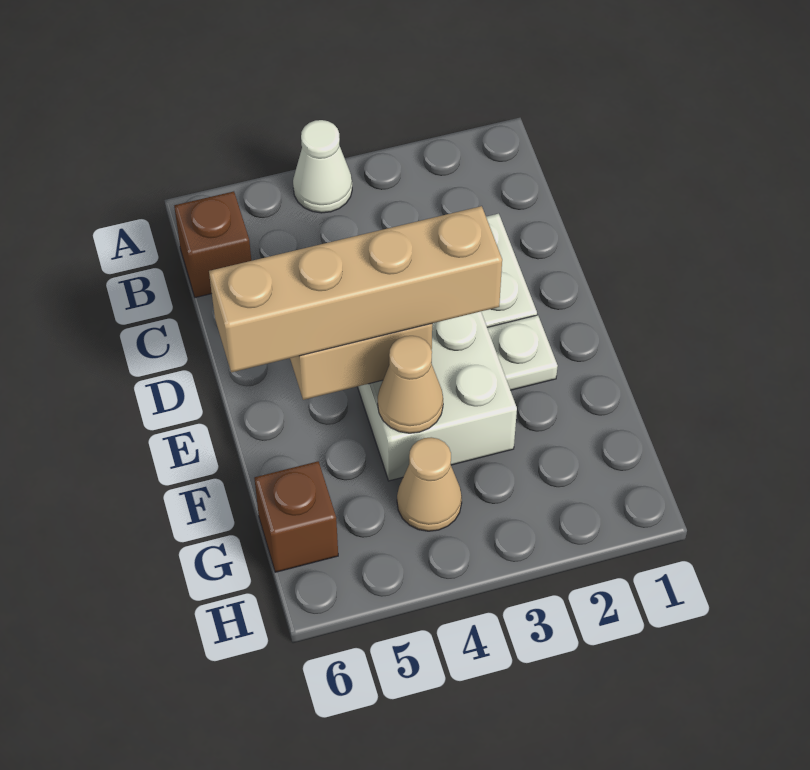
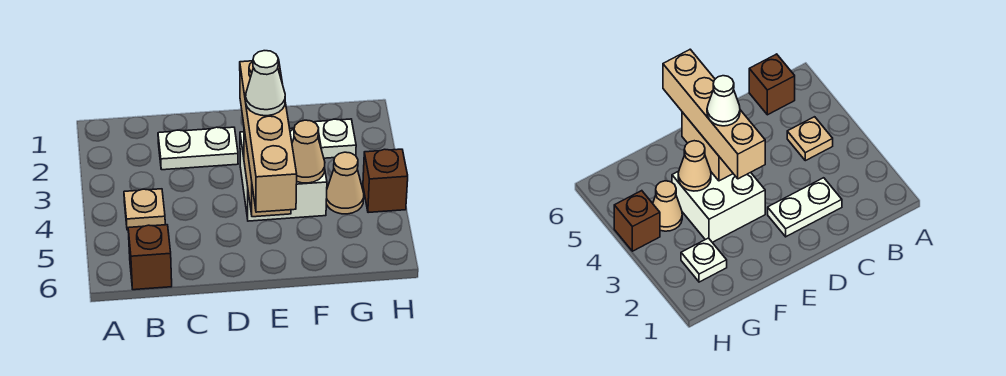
white cone A4 level 1 -> white cone E4 level 4
none -> tan plate B4 level 1
white plate E2 level 1 -> white plate G2 level 1
brown brick G6 level 1 -> brown brick H4 level 1

